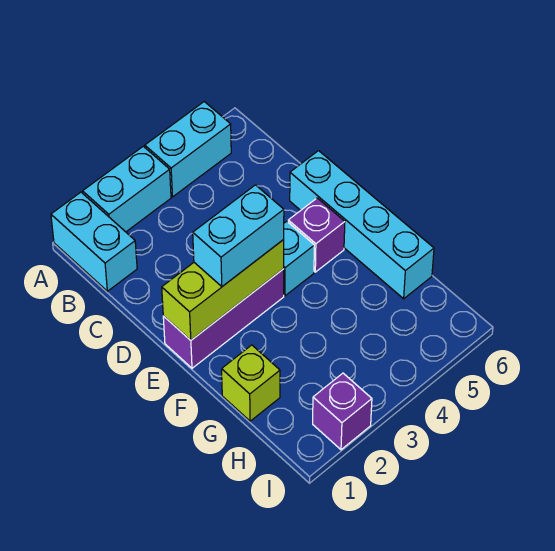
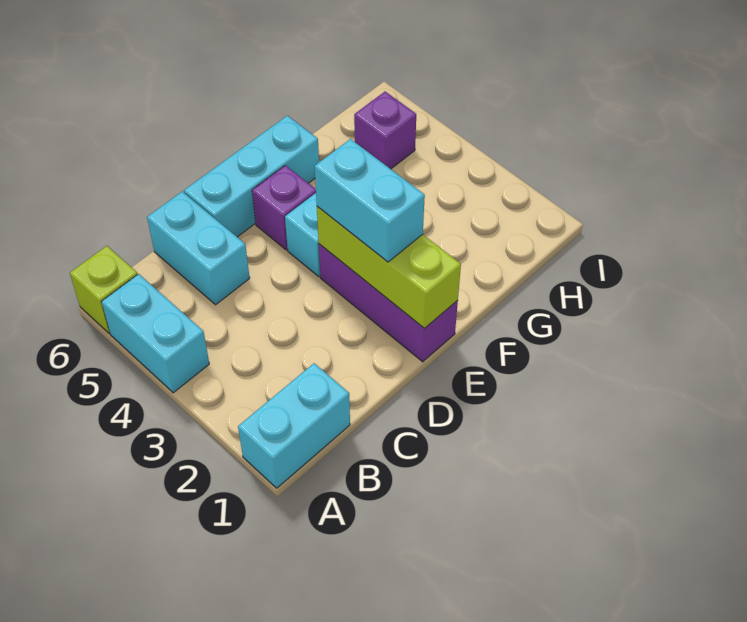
cyan brick A2:A3 level 1 -> cyan brick C5:C6 level 1
cyan brick D6:G6 level 1 -> cyan brick D6:F6 level 1
lime brick G1 level 1 -> lime brick A6 level 1
purple brick I2 level 1 -> purple brick H5 level 1

